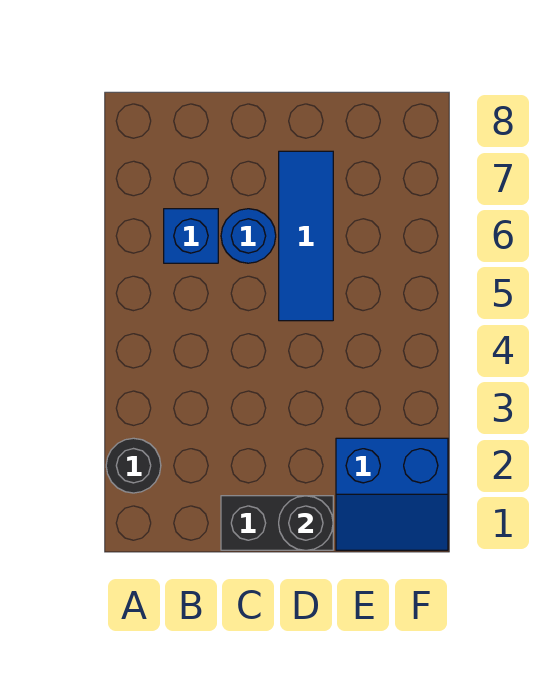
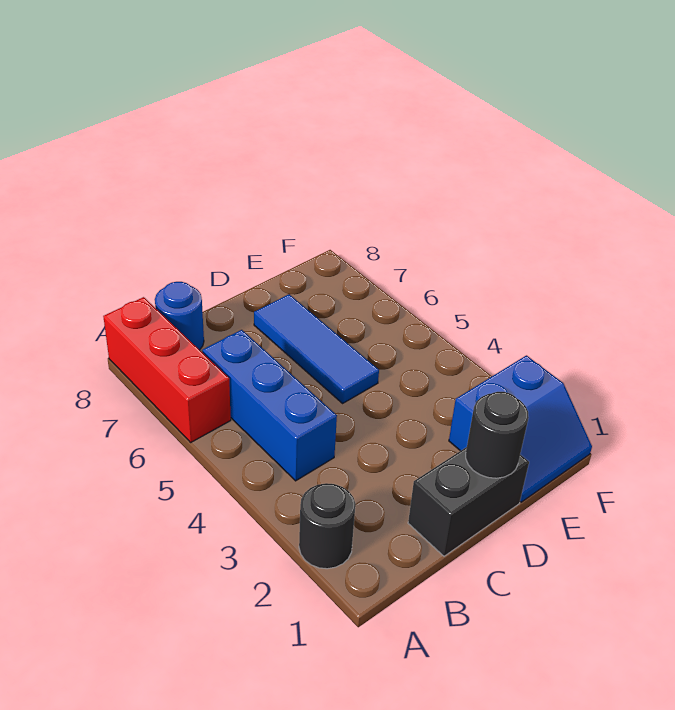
none -> red brick A6:A8 level 1
blue brick B6 level 1 -> blue brick B4:B6 level 1
blue round brick C6 level 1 -> blue round brick B8 level 1

